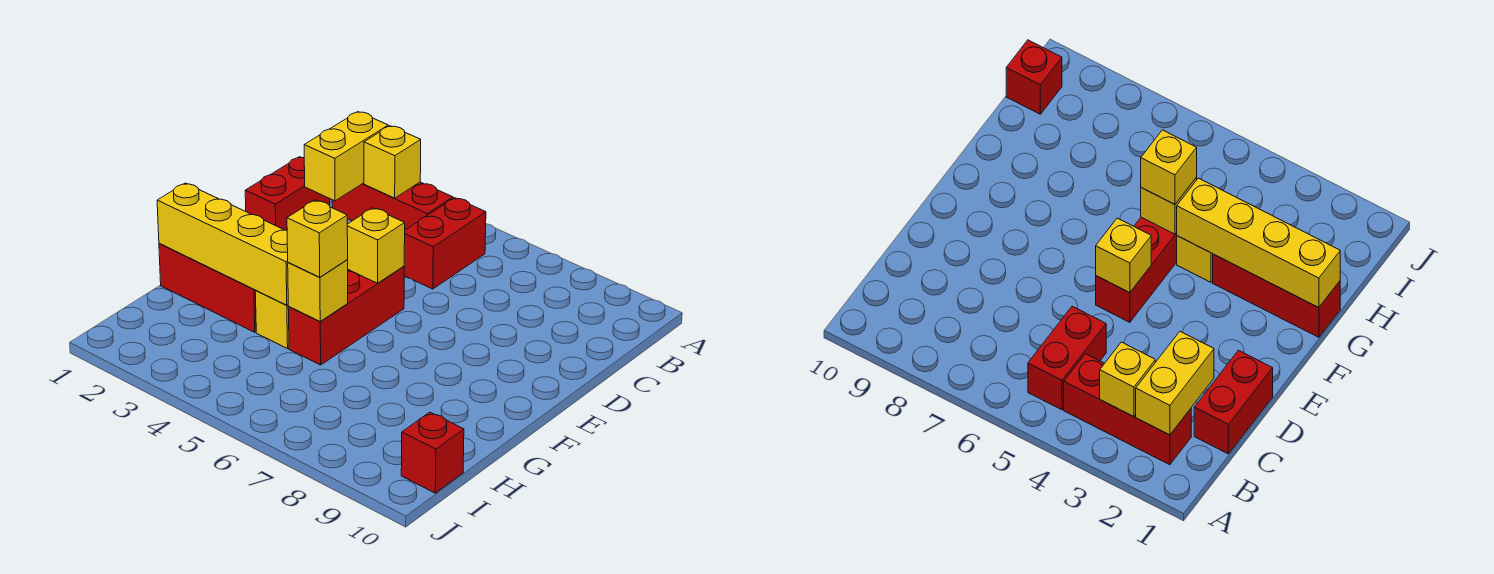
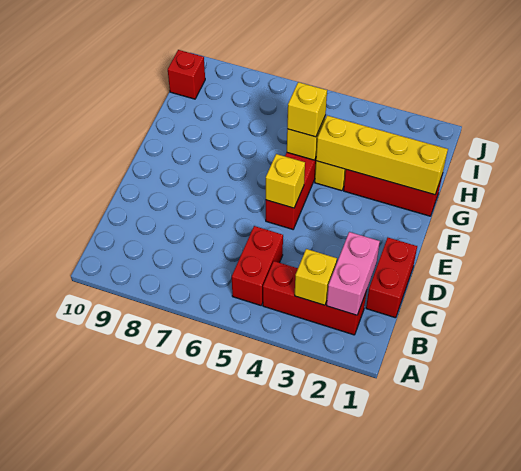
yellow brick B2:C2 level 2 -> pink brick B2:C2 level 2

